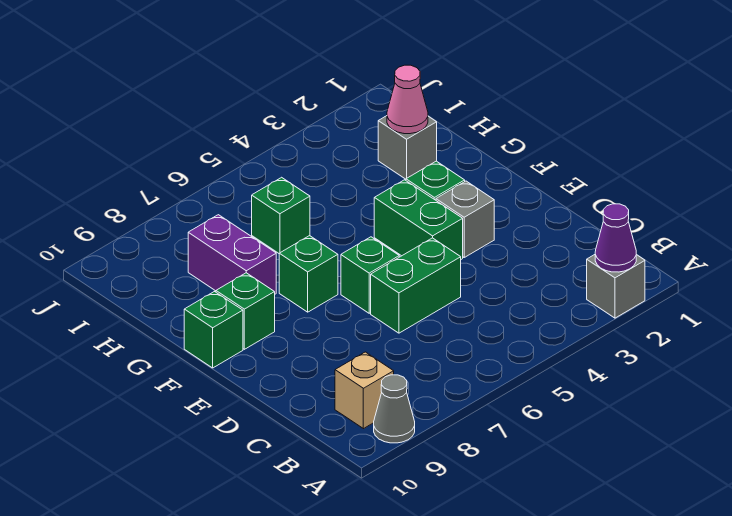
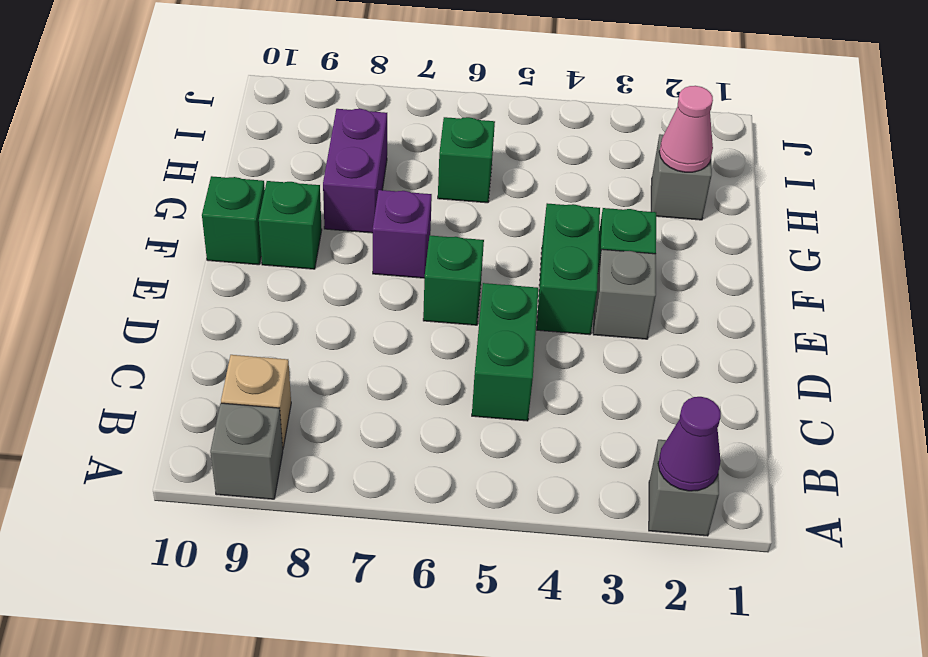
grey cone A9 level 1 -> grey brick A9 level 1
green brick D5:D6 level 1 -> green brick C5:D5 level 1
green brick F7 level 1 -> purple brick F7 level 1

